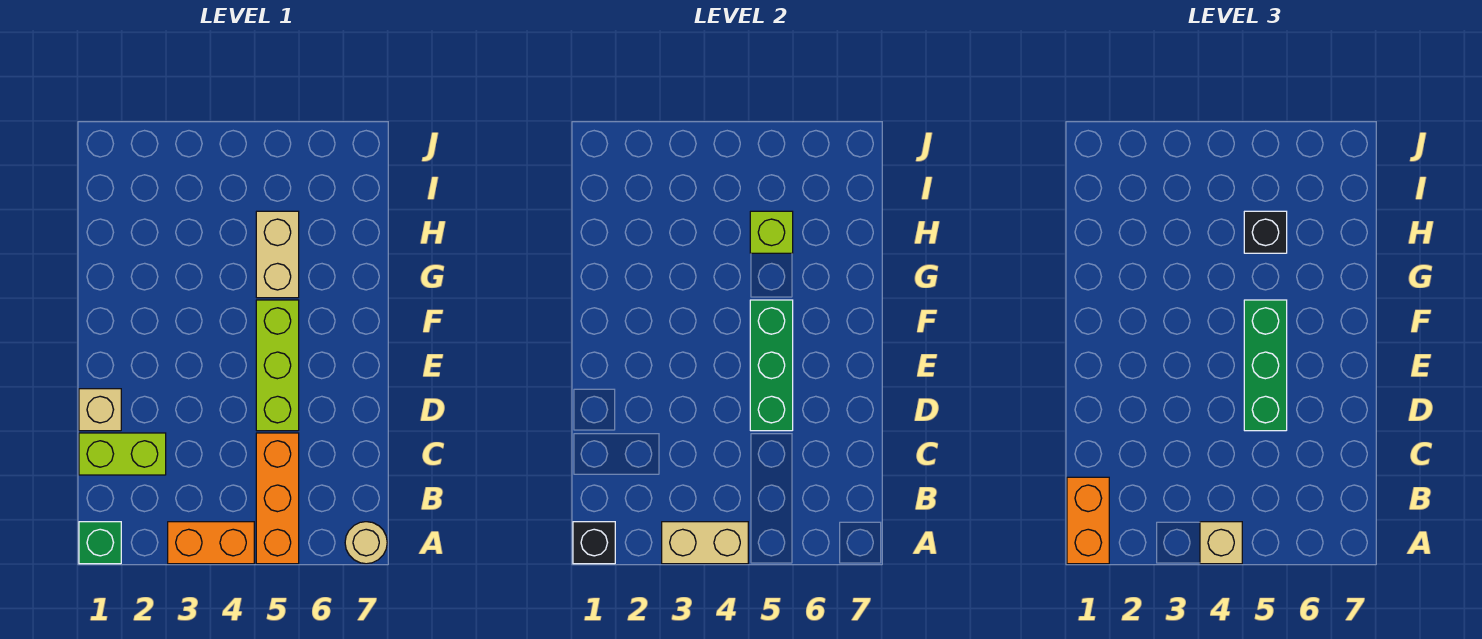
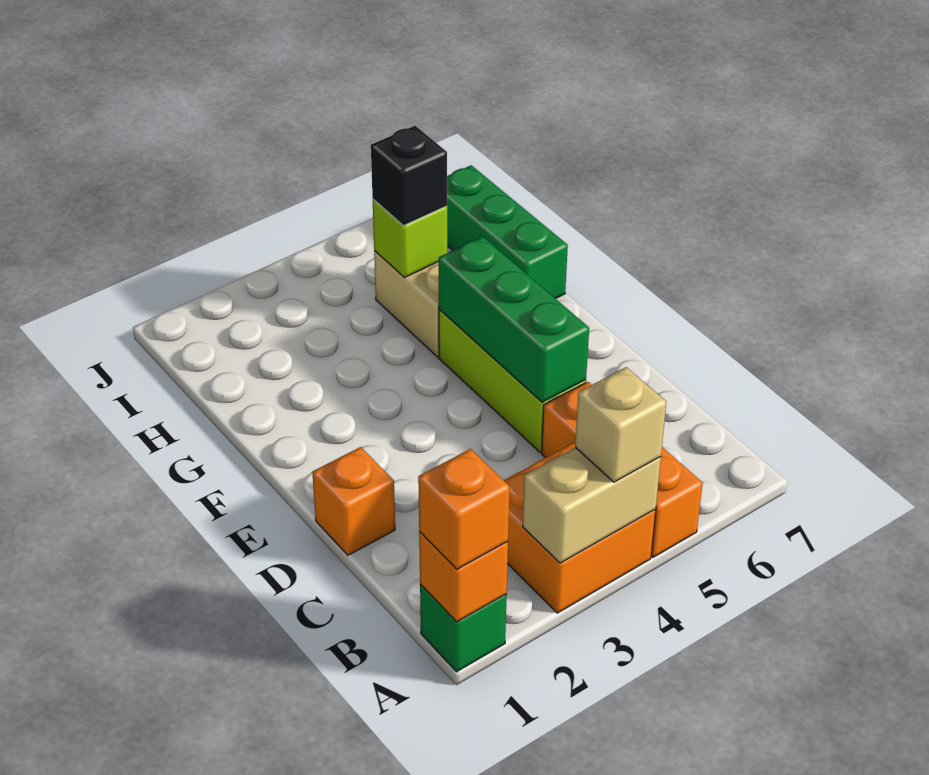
black brick A1 level 2 -> orange brick A1 level 2
orange brick A1:B1 level 3 -> orange brick A1 level 3
orange brick A3:A4 level 1 -> orange brick A3:B4 level 1
tan round brick A7 level 1 -> none
lime brick C1:C2 level 1 -> none
tan brick D1 level 1 -> orange brick D1 level 1
green brick D5:F5 level 3 -> green brick G7:I7 level 1

